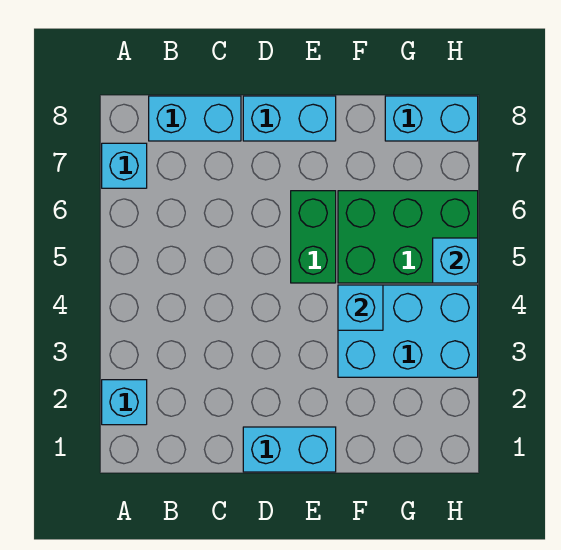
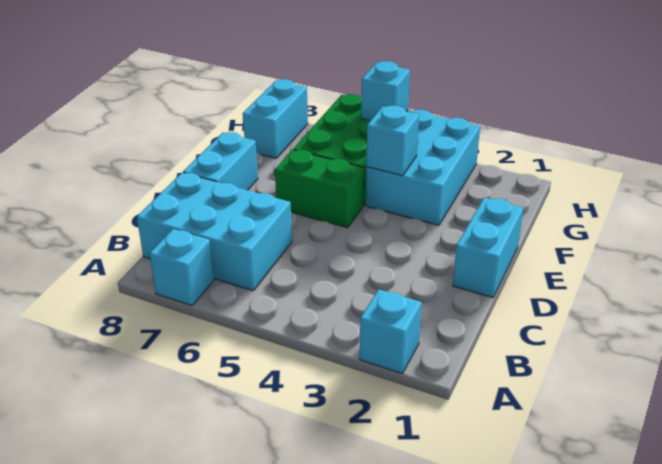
cyan brick B8:C8 level 1 -> cyan brick B6:C8 level 1

